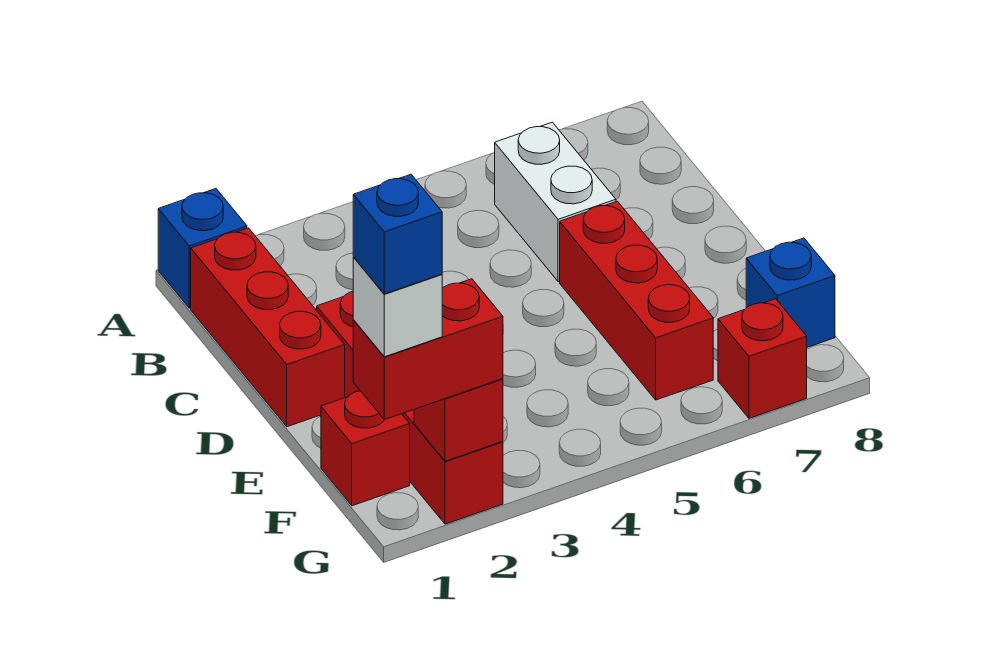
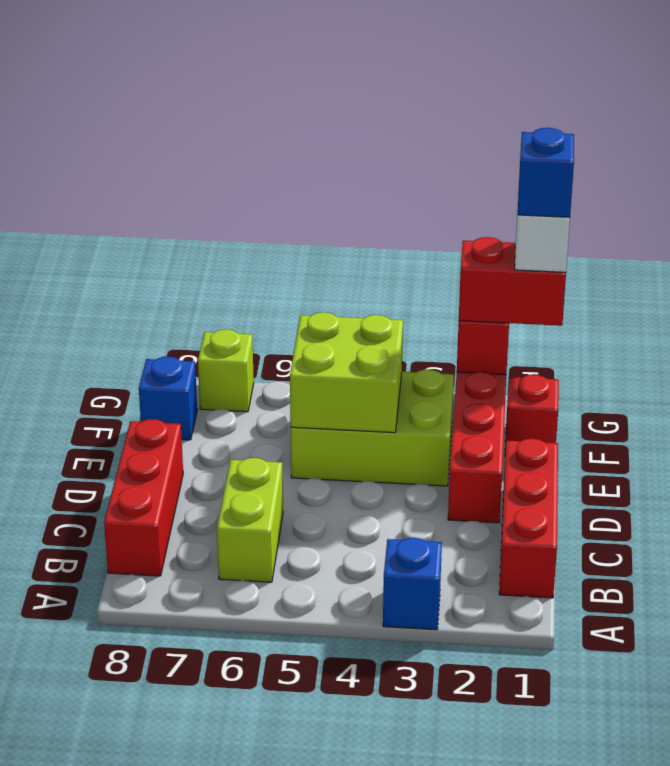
blue brick A1 level 1 -> blue brick A3 level 1
white brick B6:C6 level 1 -> lime brick B6:C6 level 1
red brick D6:F6 level 1 -> red brick B8:D8 level 1
none -> lime brick E3:F5 level 1
none -> lime brick E4:F5 level 2
red brick G7 level 1 -> lime brick G7 level 1

